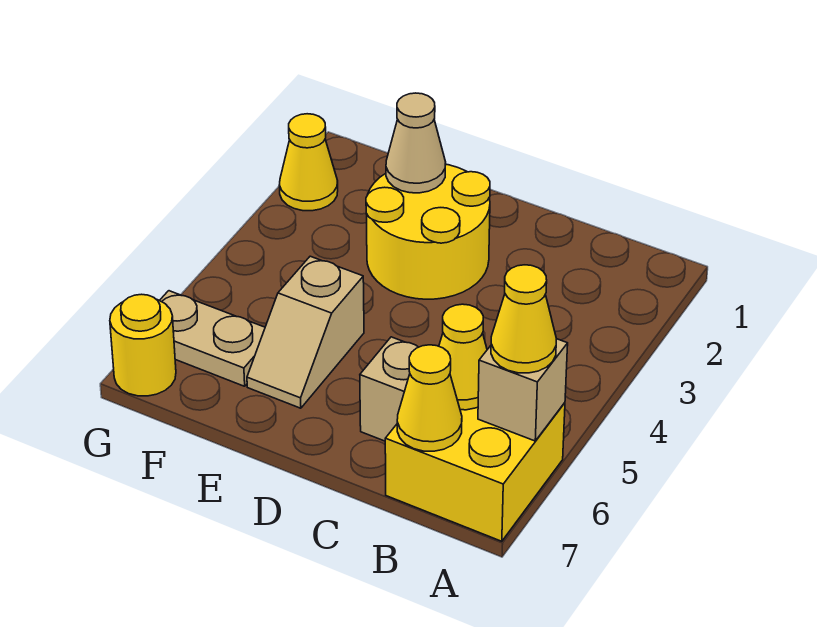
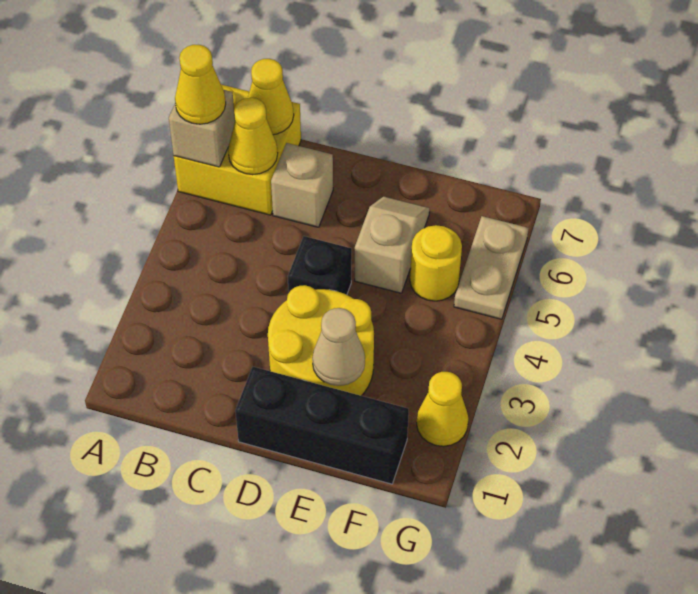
none -> black brick D1:F1 level 1
none -> black brick D4 level 1
tan plate F6:G6 level 1 -> tan plate G5:G6 level 1
yellow round brick G7 level 1 -> yellow round brick F5 level 1

